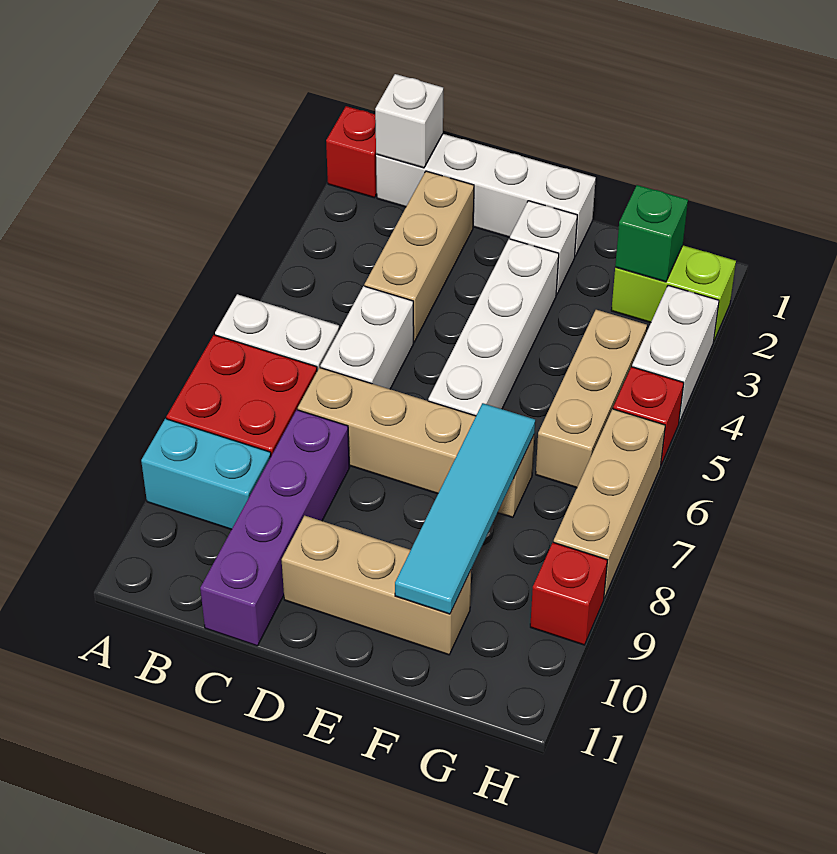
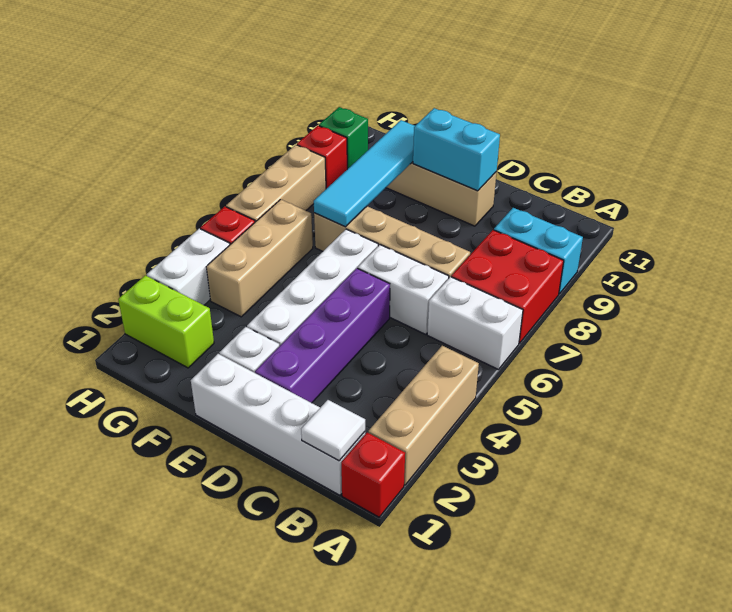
white brick B1 level 2 -> white tile B1 level 2
tan brick C2:C4 level 1 -> tan brick A2:A4 level 1
white brick C5:C6 level 1 -> white brick C6:D6 level 1
purple brick C8:C11 level 1 -> purple brick D2:D5 level 1
none -> cyan brick D10:E10 level 2
green brick G2 level 2 -> green brick H10 level 1

